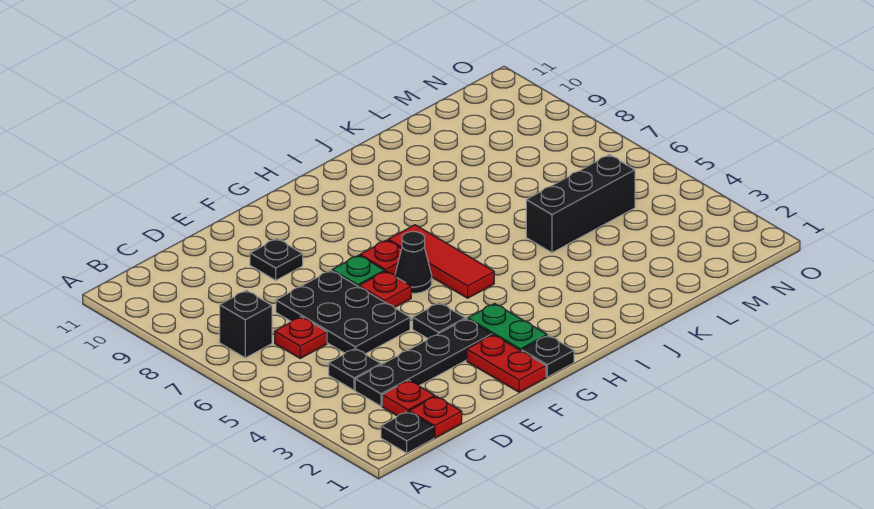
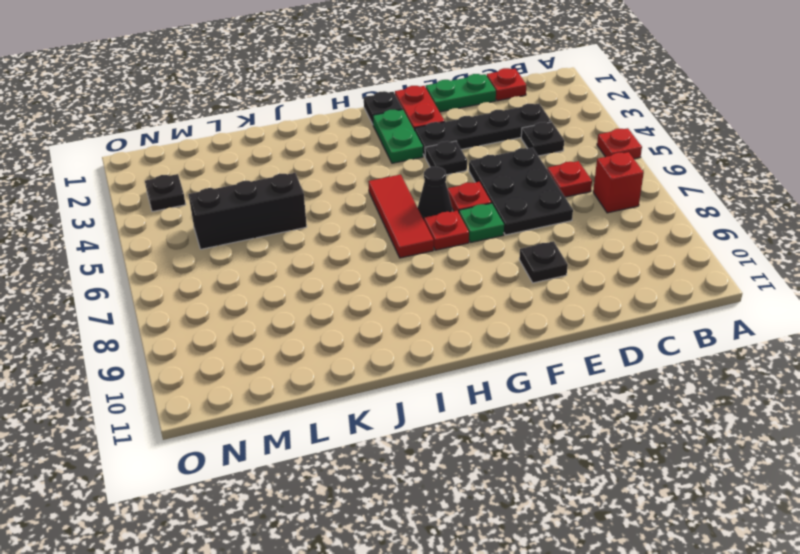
black plate B1 level 1 -> black plate N3 level 1
black brick B7 level 1 -> red brick B7 level 1
red plate C2 level 1 -> red plate A5 level 1
none -> green plate D1:E1 level 1

